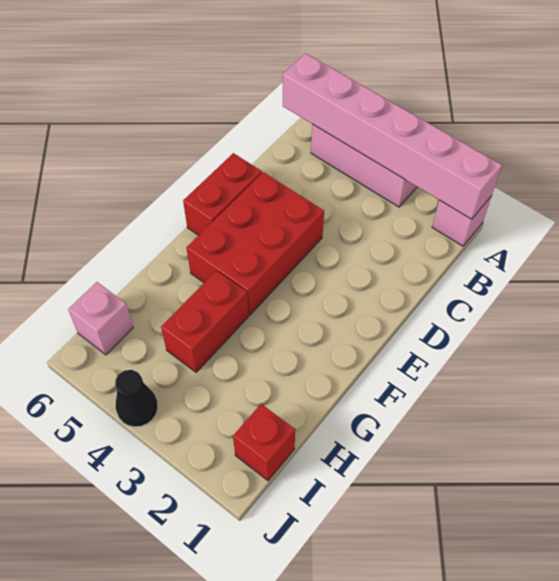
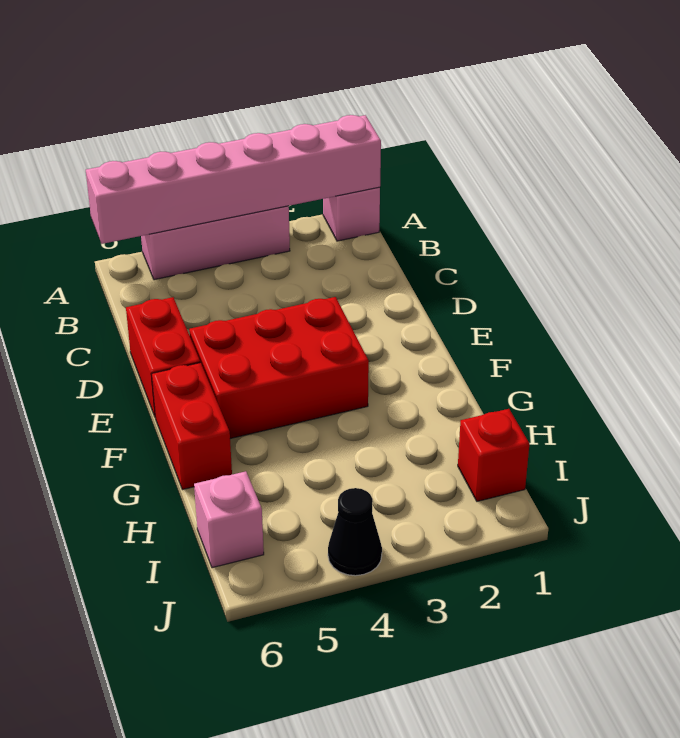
red brick D4:F5 level 1 -> red brick E3:F5 level 1
red brick G4:H4 level 1 -> red brick F6:G6 level 1

